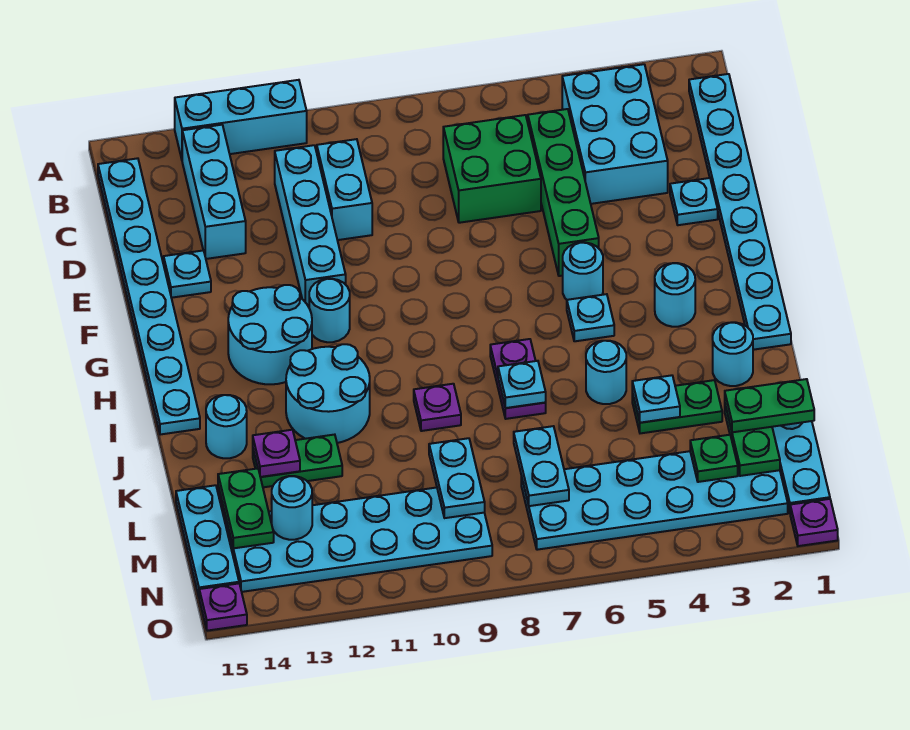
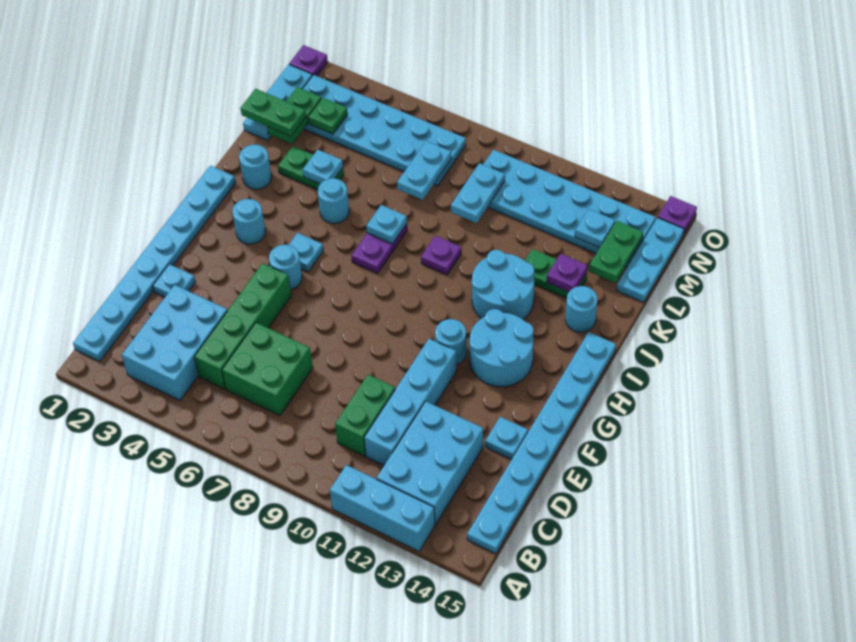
cyan brick B13:D13 level 1 -> cyan brick B12:D13 level 1
cyan brick C10:D10 level 1 -> green brick C10:D10 level 1
cyan round brick M13 level 2 -> cyan plate M13 level 2

